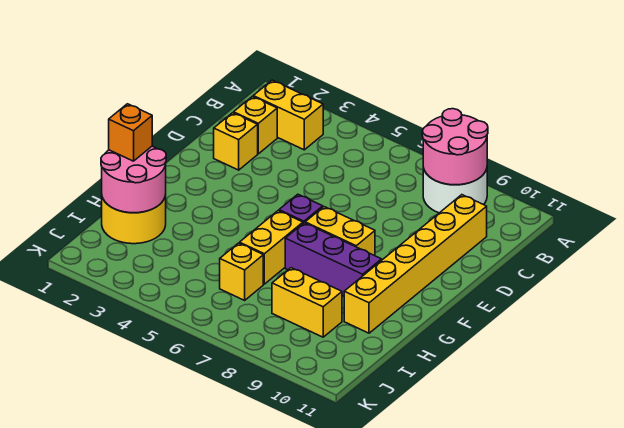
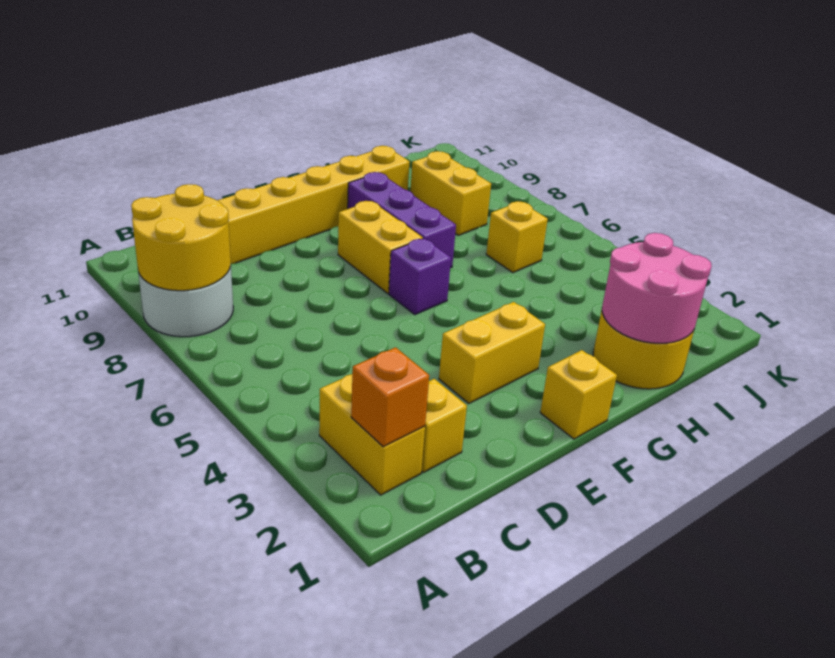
pink round brick A8:B9 level 2 -> yellow round brick A8:B9 level 2
yellow brick D2 level 1 -> yellow brick F1 level 1
yellow brick G6:H6 level 1 -> yellow brick E3:F3 level 1
orange brick H1 level 3 -> orange brick B2 level 2

